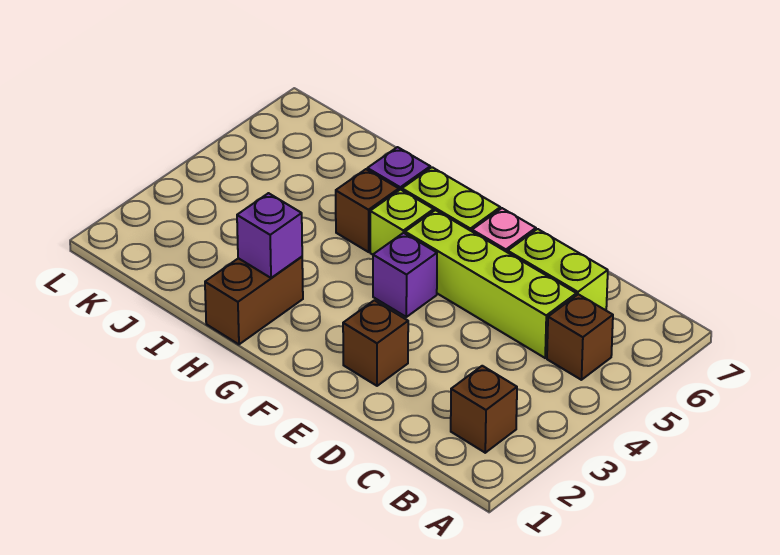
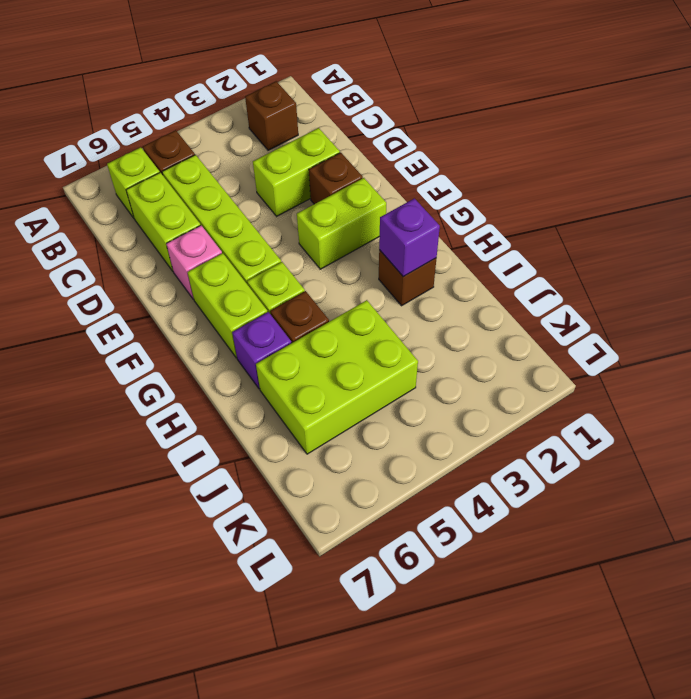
none -> lime brick B6 level 1
none -> lime brick D2:D3 level 1
none -> lime brick F2:F3 level 1
purple brick F4 level 1 -> none
brown brick H1:H2 level 1 -> brown brick H2 level 1
none -> lime brick I4:J6 level 1

